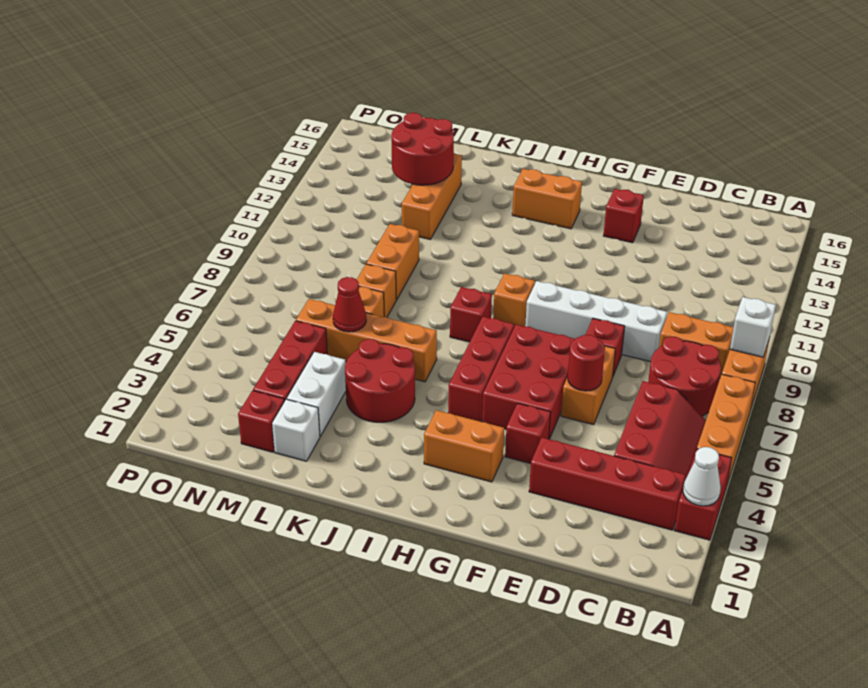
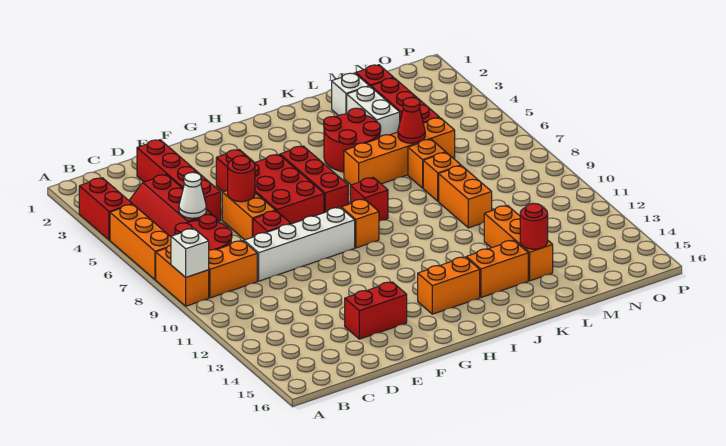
white cone A3 level 2 -> white cone C6 level 2
red brick B3:E3 level 1 -> red brick D2:D5 level 1
red brick F14 level 1 -> red brick E14:F14 level 1
orange brick G3:H3 level 1 -> orange brick J14:K14 level 1
red round brick L13:M14 level 2 -> red round brick L14 level 2

